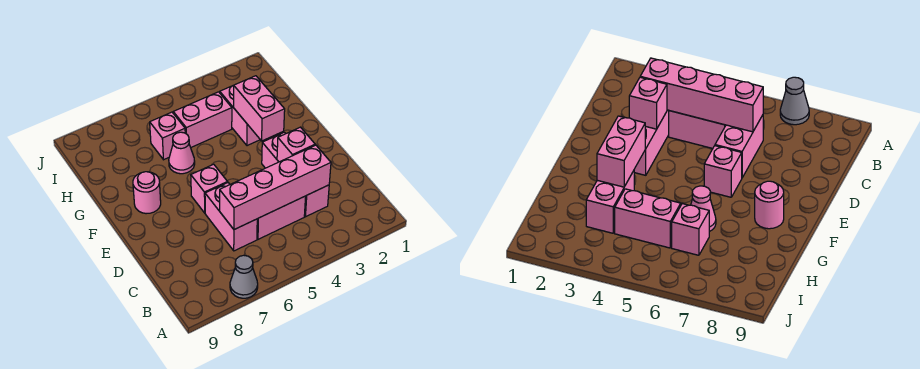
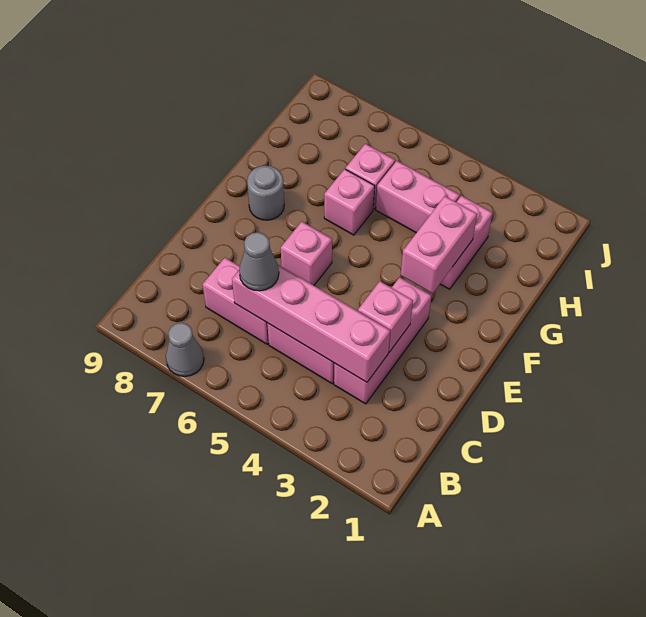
pink brick C6:D6 level 1 -> pink brick C6:C7 level 1
none -> grey cone C6 level 3
pink round brick F8 level 1 -> grey round brick F8 level 1
pink cone G6 level 1 -> pink brick G6 level 1

